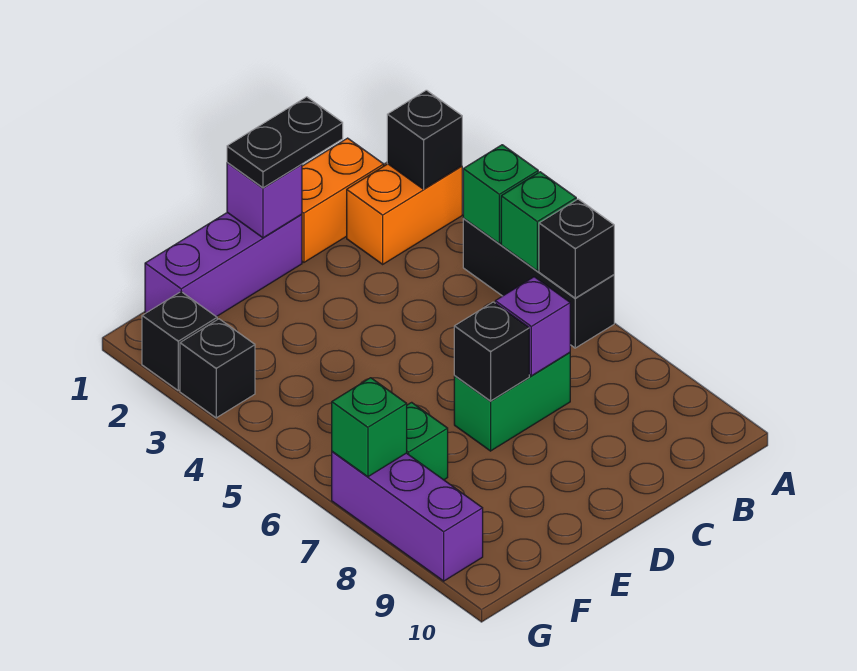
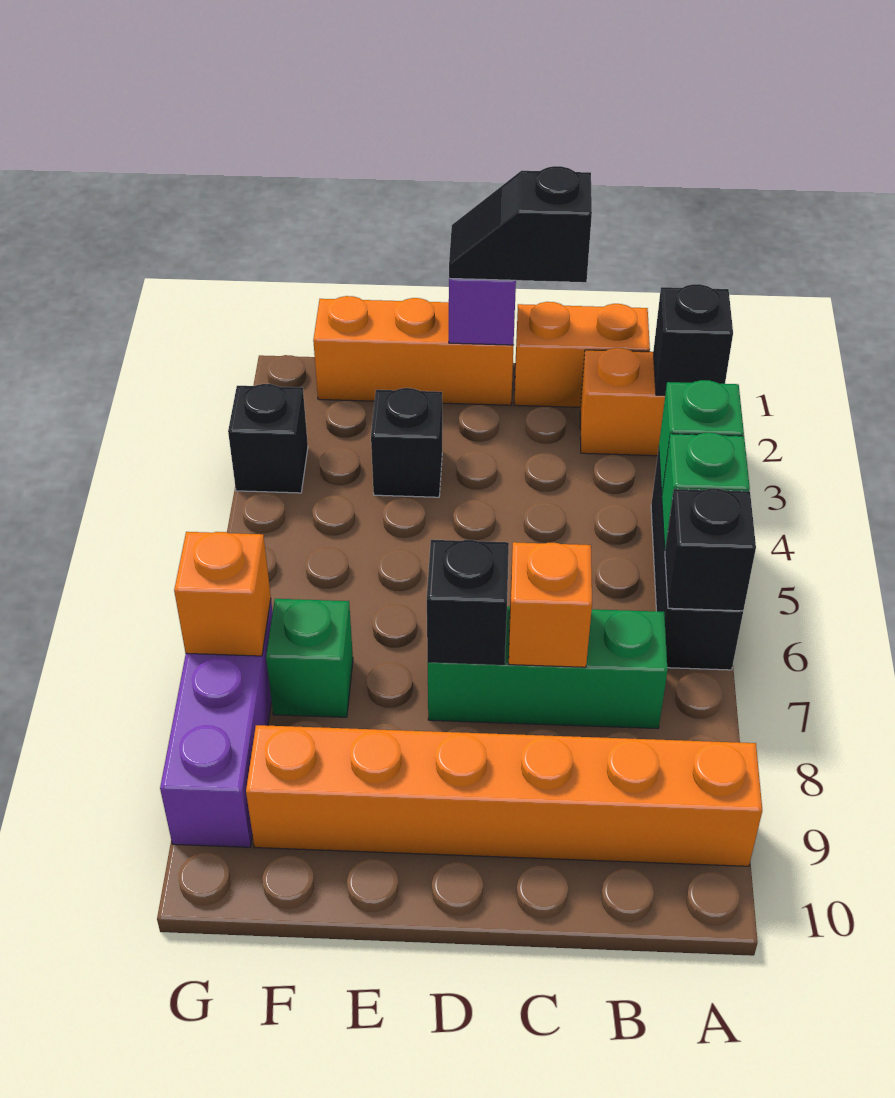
none -> orange brick A9:F9 level 1
black plate C1:D1 level 3 -> black slope C1:D1 level 3 top C
green brick C7:D7 level 1 -> green brick B7:D7 level 1
purple brick C7 level 2 -> orange brick C7 level 2
purple brick D1:F1 level 1 -> orange brick D1:F1 level 1
black brick G2 level 1 -> black brick E3 level 1
green brick G7 level 2 -> orange brick G7 level 2

